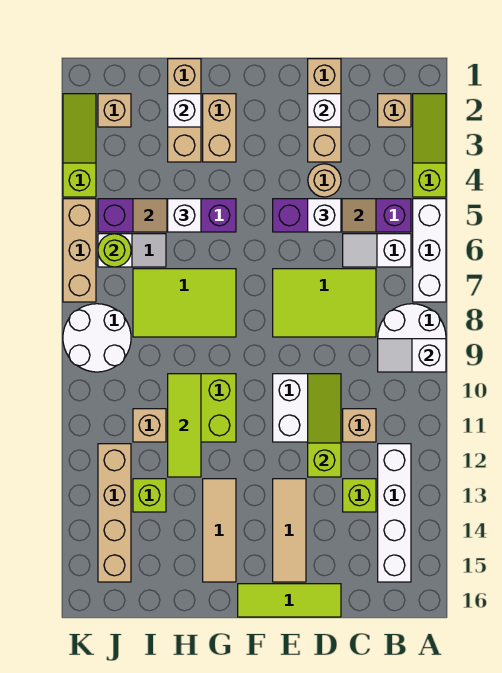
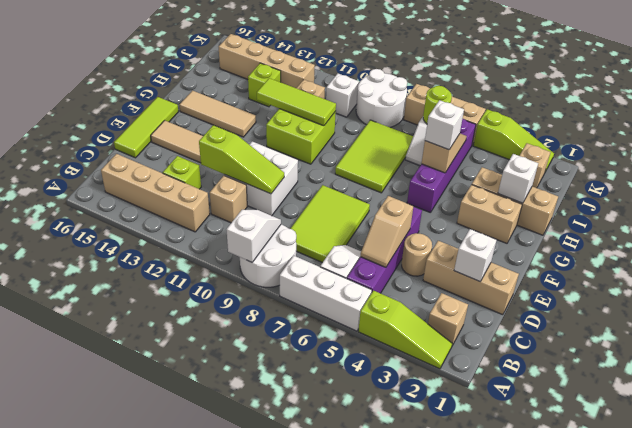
white brick B12:B15 level 1 -> tan brick B12:B15 level 1
white brick D5 level 3 -> white brick J10 level 1

